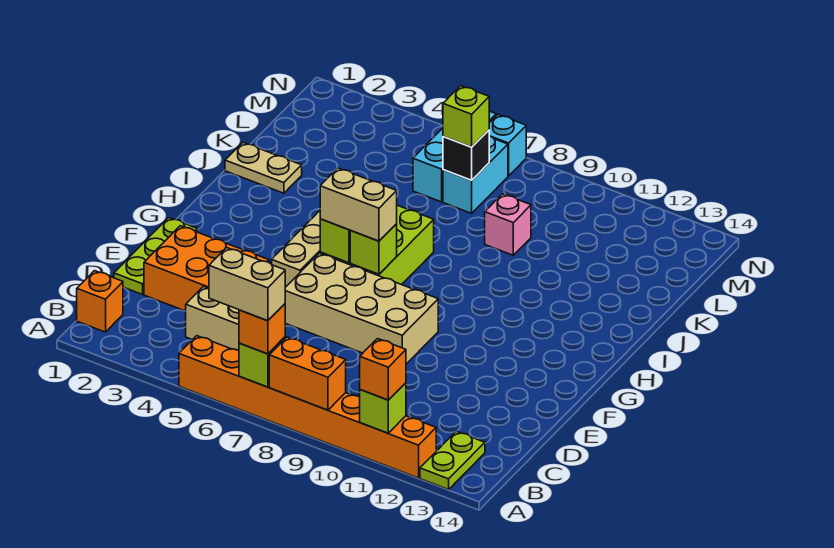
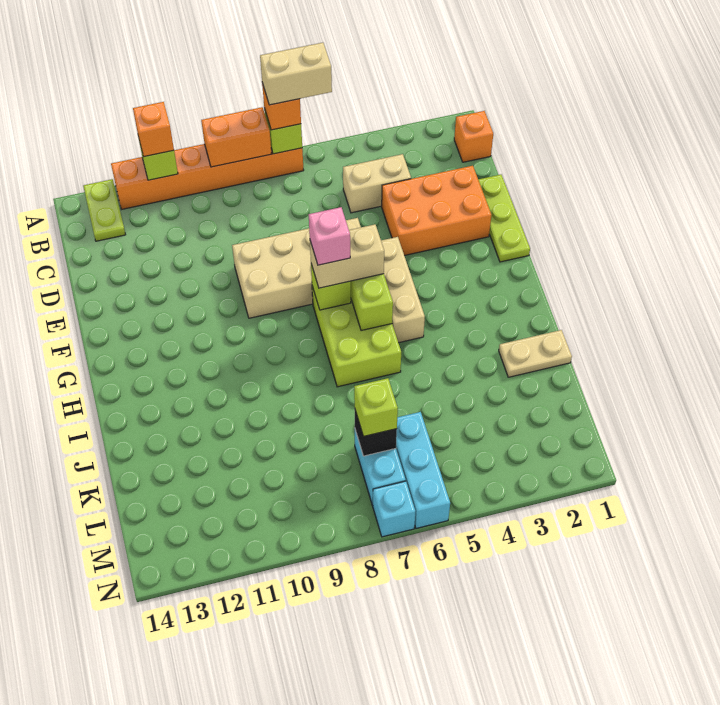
orange brick A5:A12 level 1 -> orange brick A7:A12 level 1
pink brick K9 level 1 -> pink brick G7 level 4

